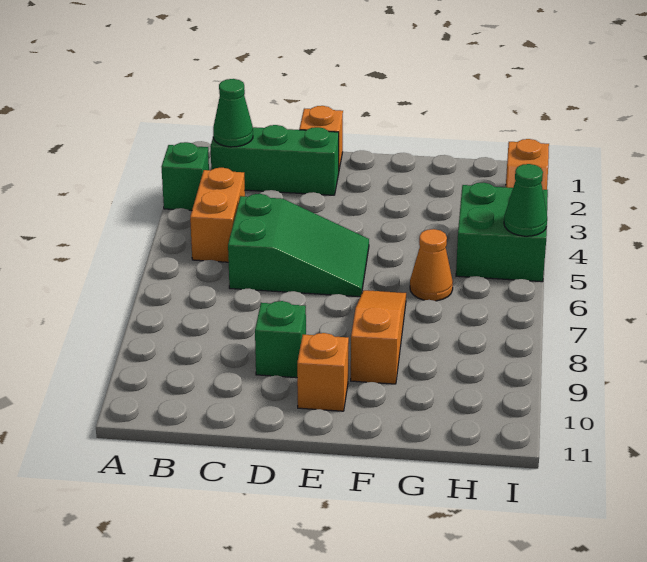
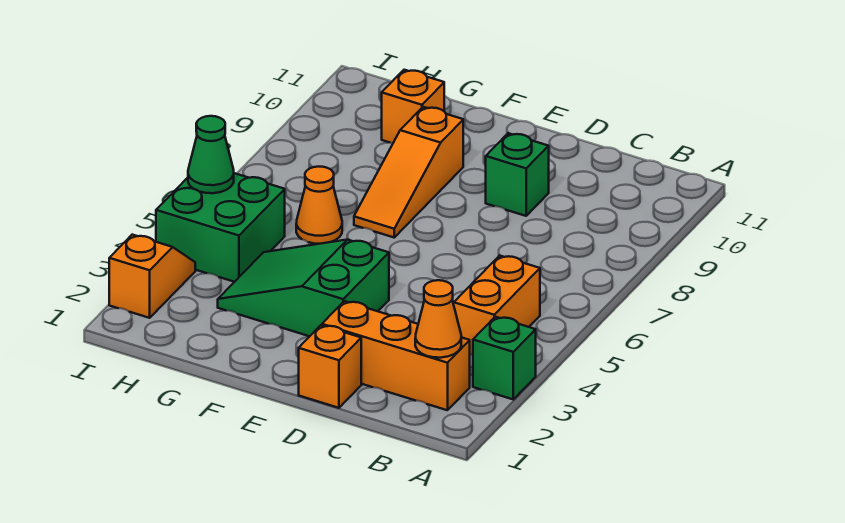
green brick B2:D2 level 1 -> orange brick B2:D2 level 1
green cone B2 level 2 -> orange cone B2 level 2
green slope C5:E6 level 1 top C -> green slope E3:G4 level 1 top E
orange brick E10 level 1 -> orange brick G10 level 1

